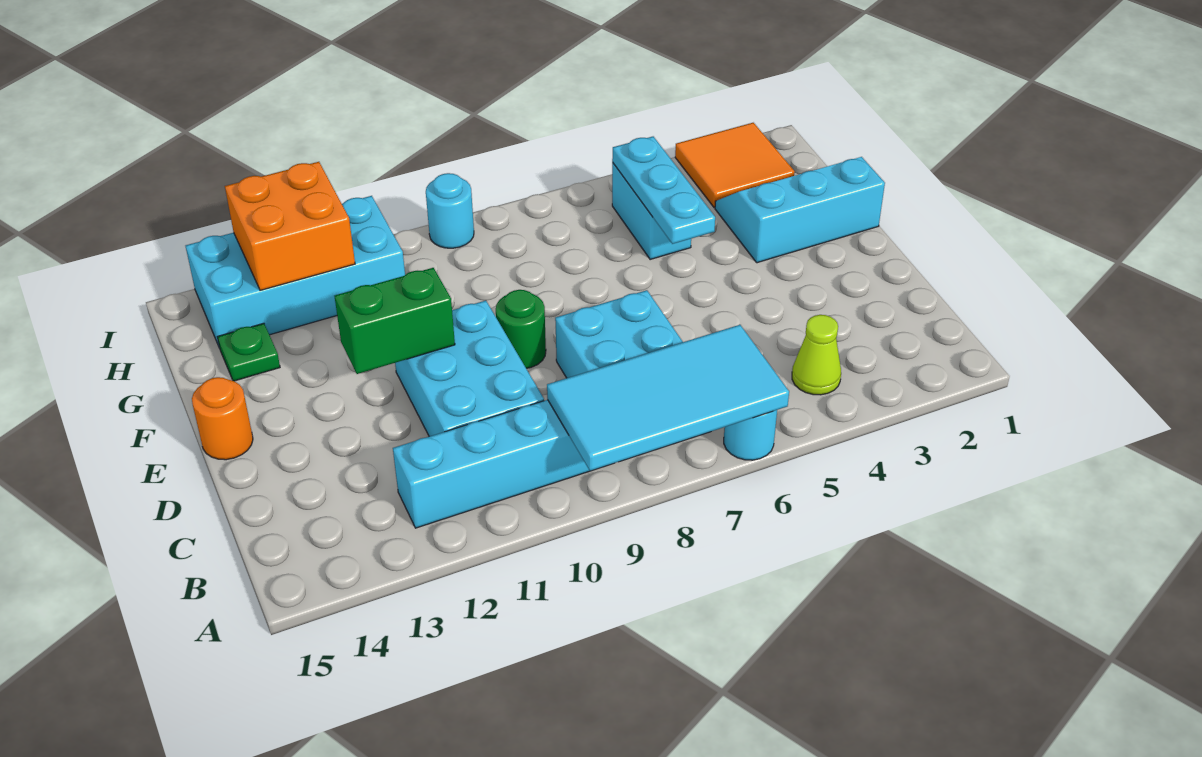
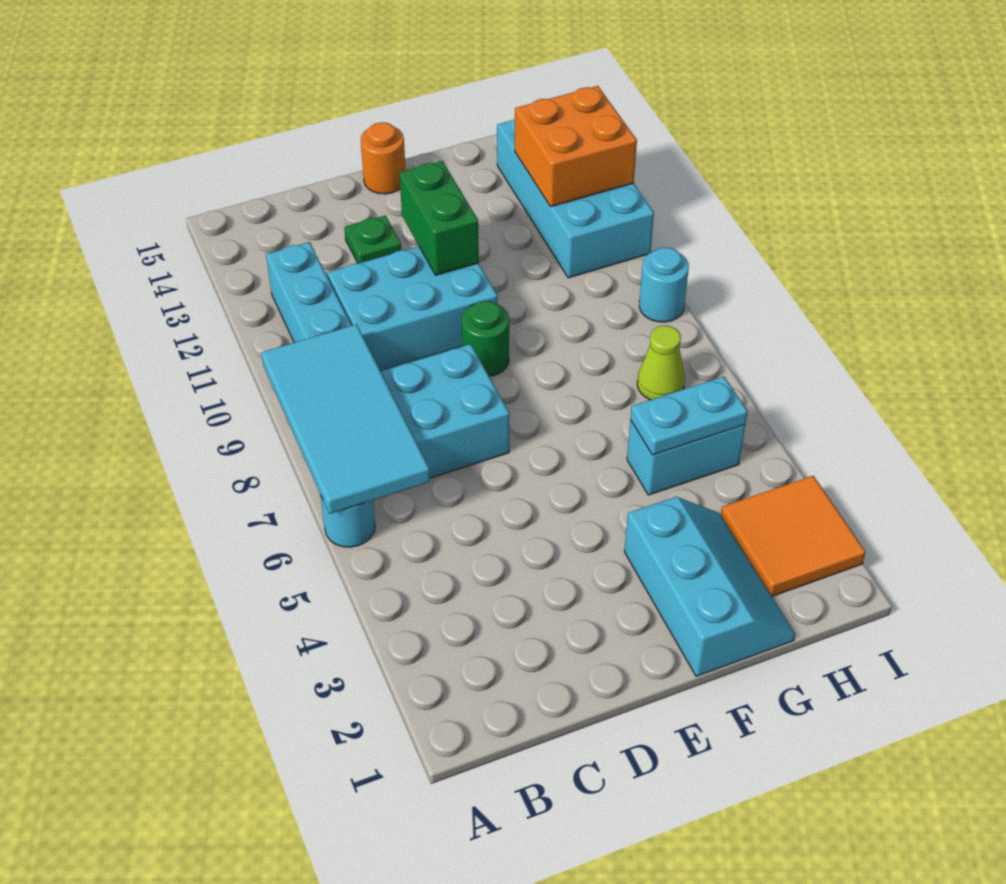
lime cone B4 level 1 -> lime cone H7 level 1
cyan plate F5:H5 level 2 -> cyan plate G5:H5 level 2
green plate G14 level 1 -> green plate D13 level 1

